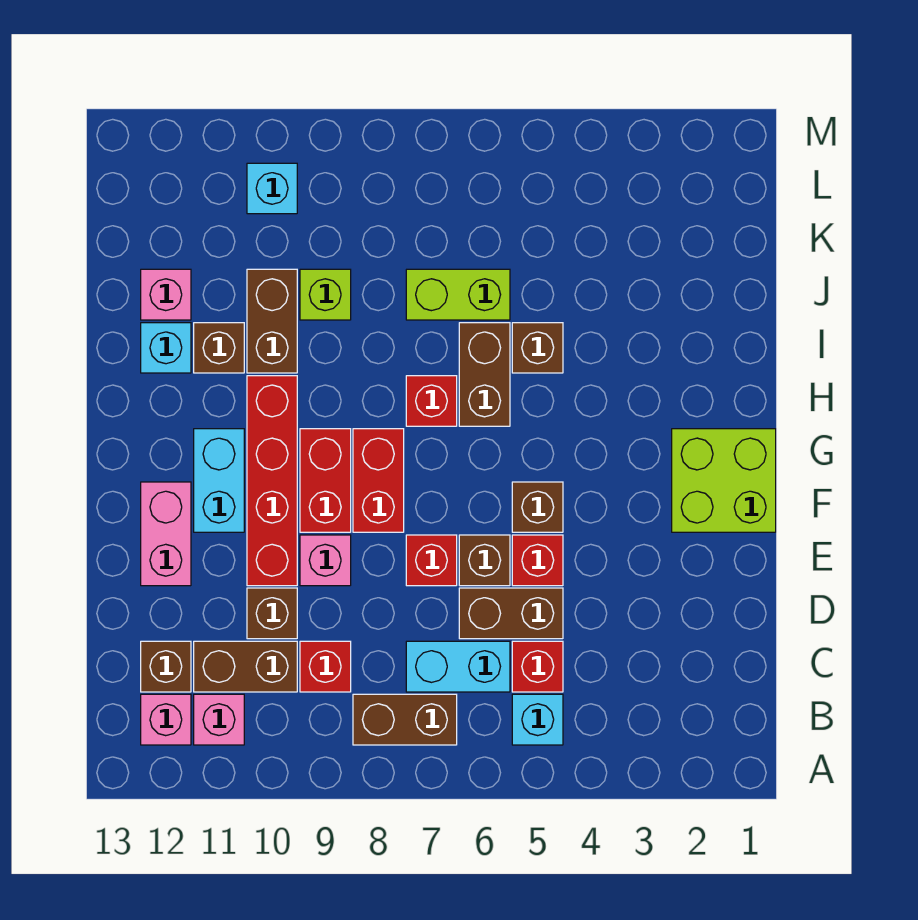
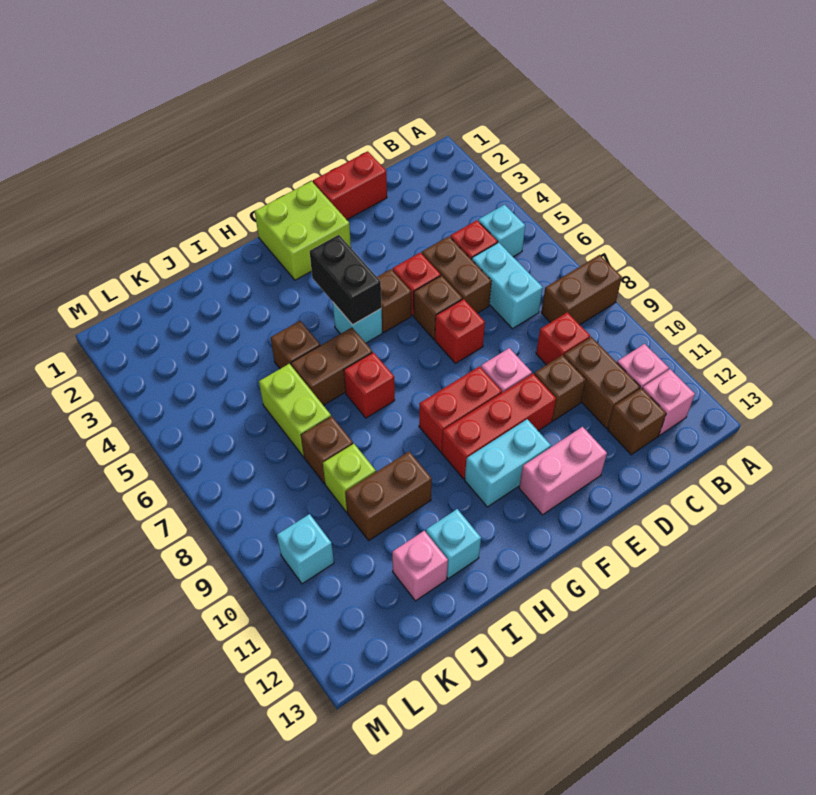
brown brick B7:B8 level 1 -> brown brick A8:B8 level 1
red brick E10:H10 level 1 -> red brick E10:G10 level 1
red brick F8:G8 level 1 -> red brick D1:E1 level 1
none -> black brick G4:G5 level 2
none -> cyan brick G5 level 1
brown brick I11 level 1 -> brown brick J8 level 1

